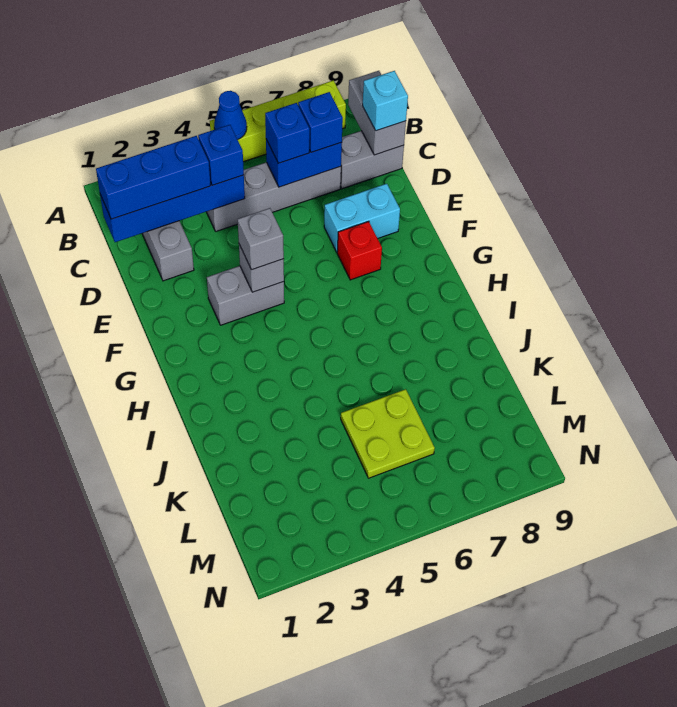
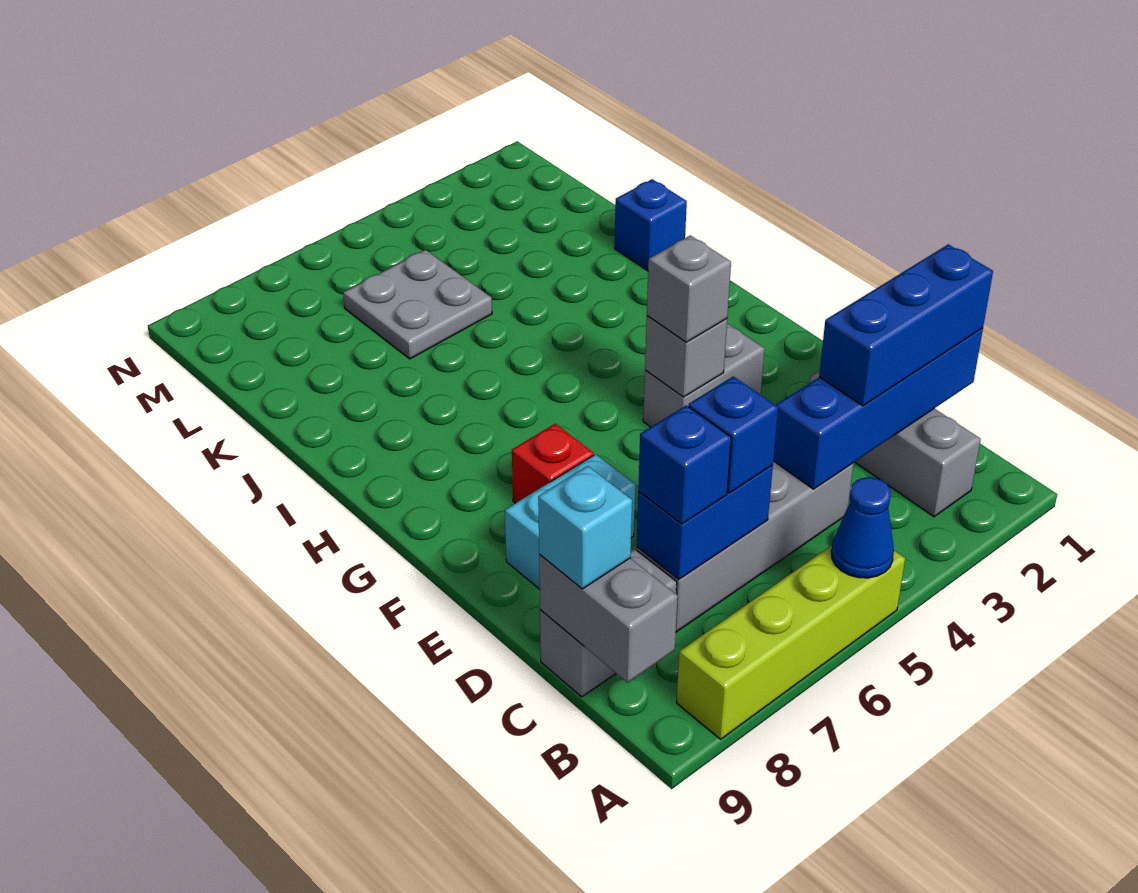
blue brick C4 level 3 -> blue brick J1 level 1
lime plate K5:L6 level 1 -> grey plate K5:L6 level 1

